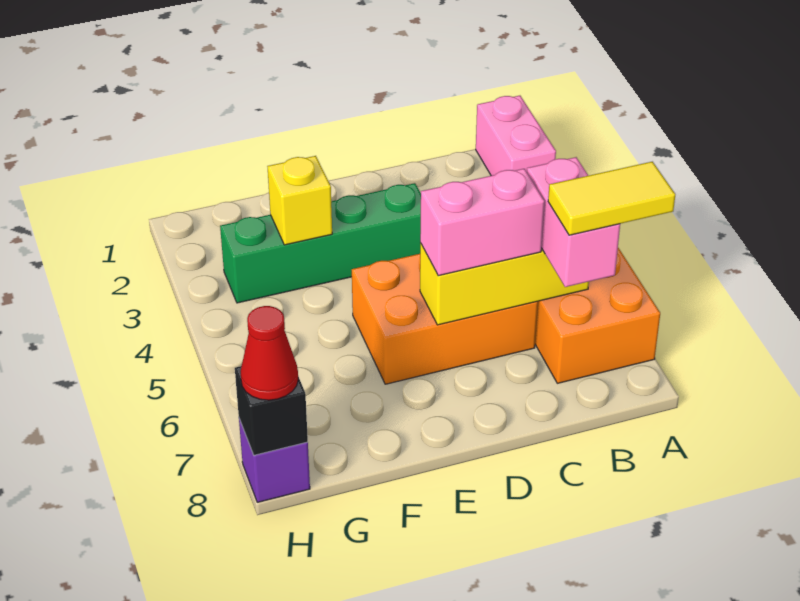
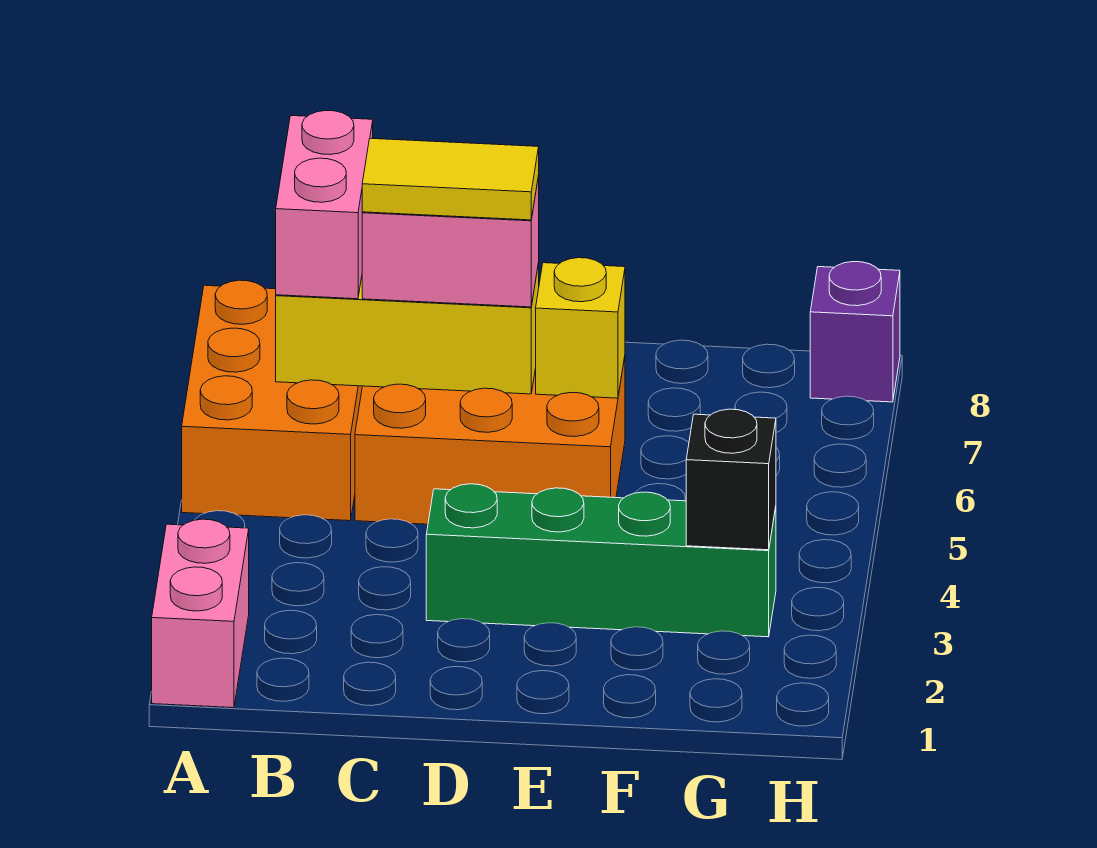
yellow tile A7:B7 level 4 -> yellow tile C6:D6 level 4
yellow brick F3 level 2 -> yellow brick E6 level 2
black brick H8 level 2 -> black brick G3 level 2
red cone H8 level 3 -> none

